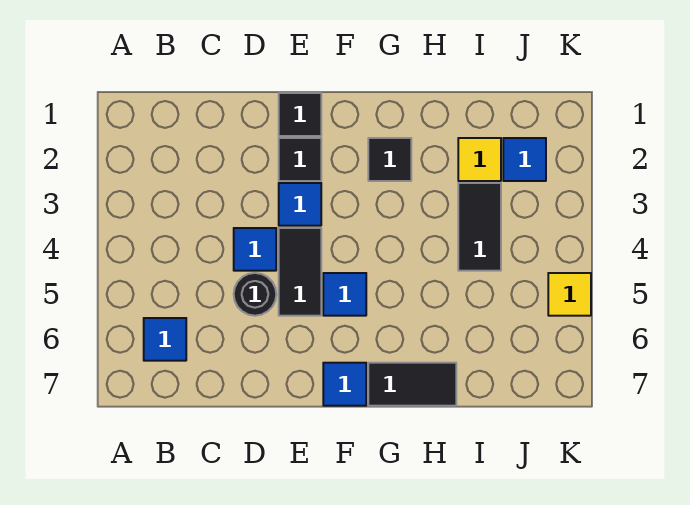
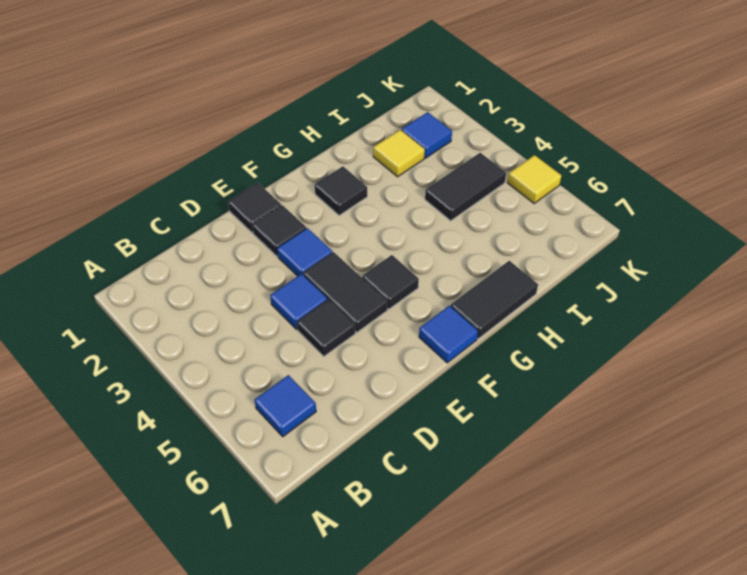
black round brick D5 level 1 -> black tile D5 level 1
blue tile F5 level 1 -> black tile F5 level 1
black tile I3:I4 level 1 -> black tile I4:J4 level 1

